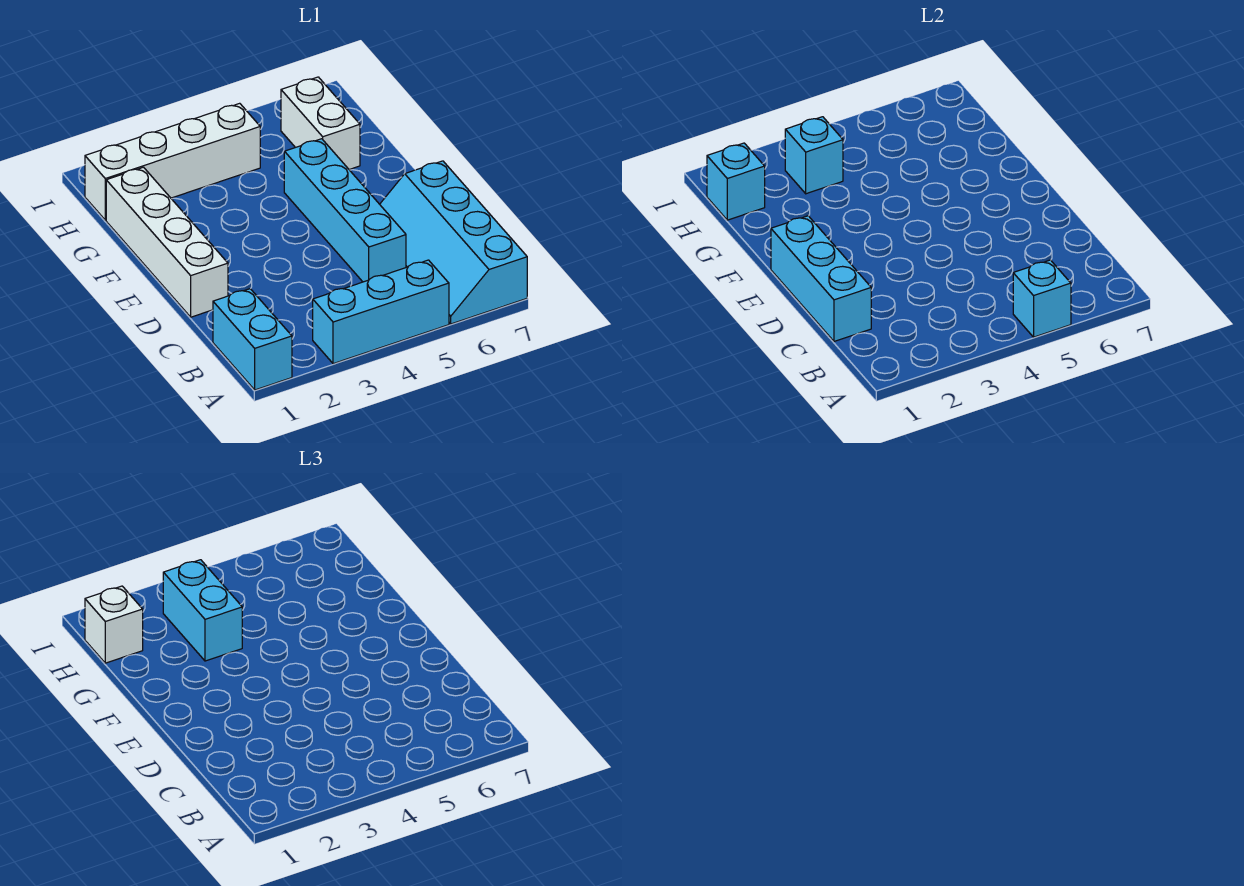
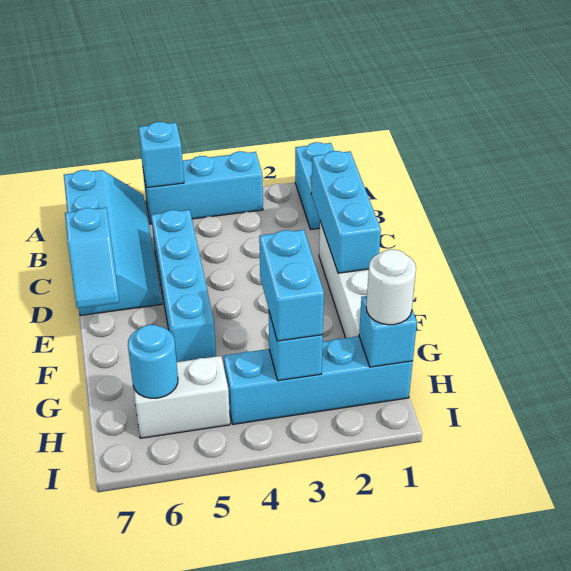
none -> cyan slope D7:E7 level 2 top D
white brick G6:H6 level 1 -> white brick H5:H6 level 1
white brick H1:H4 level 1 -> cyan brick H1:H4 level 1
white brick H1 level 3 -> white round brick H1 level 3
none -> cyan round brick H6 level 2

